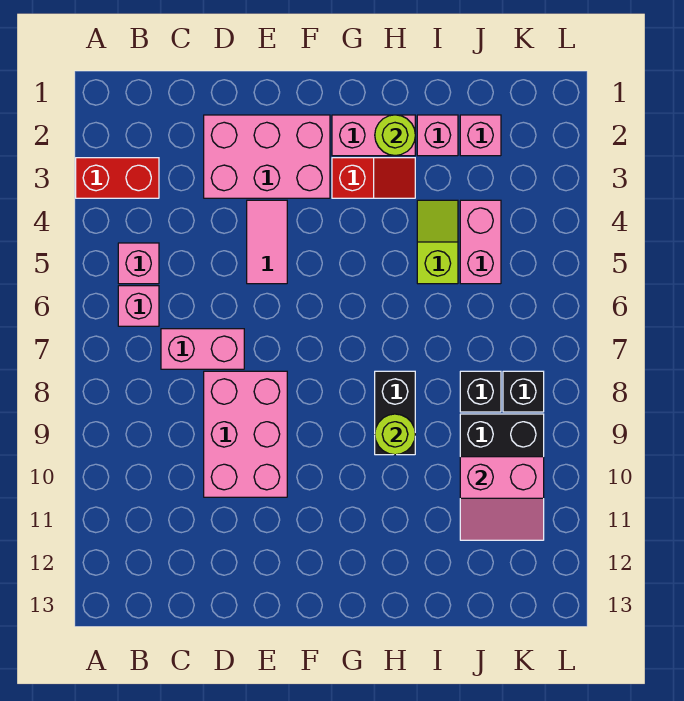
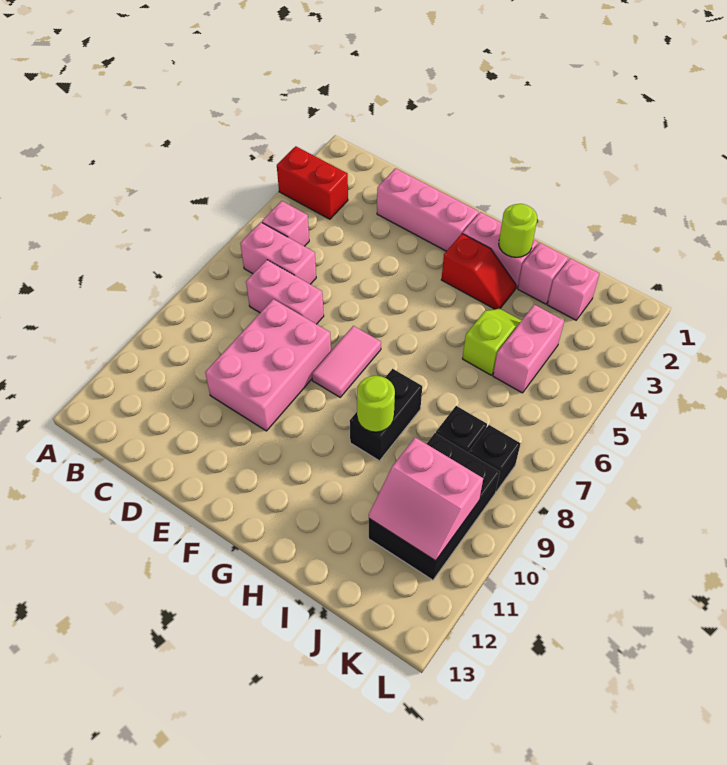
pink brick B6 level 1 -> pink brick B6:C6 level 1
pink brick D2:F3 level 1 -> pink brick D2:F2 level 1
pink tile E4:E5 level 1 -> pink tile F7:F8 level 1

